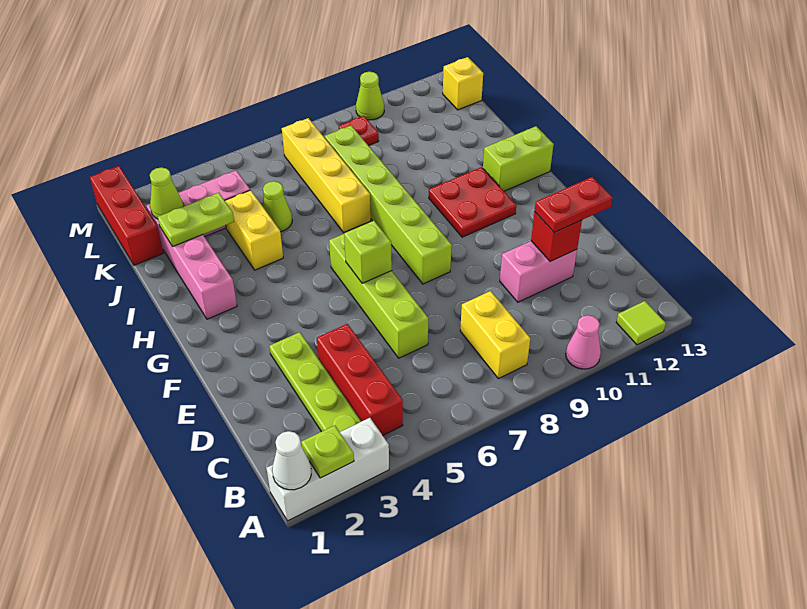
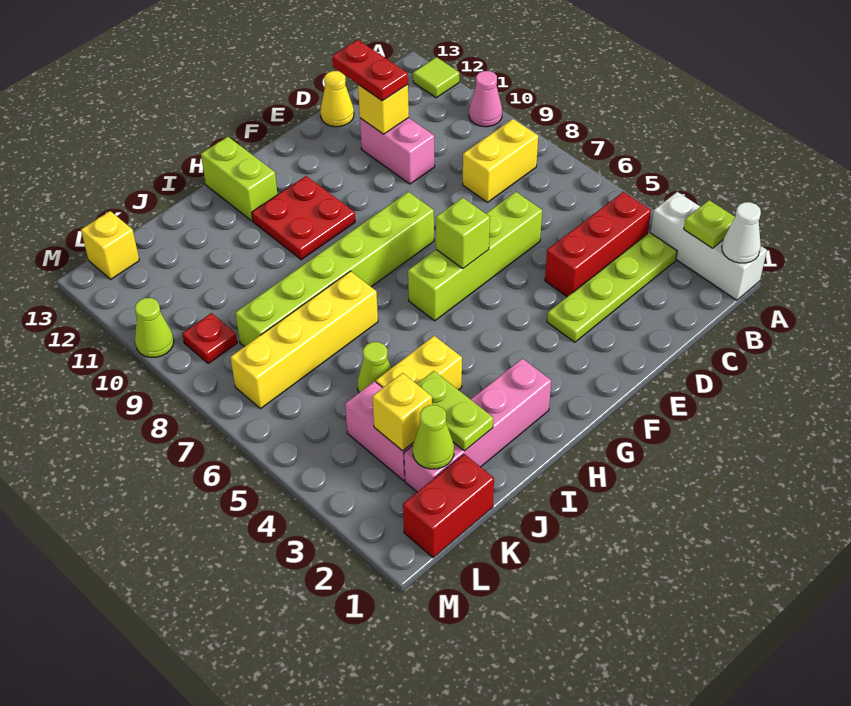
red brick D11 level 2 -> yellow brick D11 level 2
none -> yellow cone D13 level 1
red brick K1:M1 level 1 -> red brick K1:L1 level 1
none -> yellow brick K3 level 2

